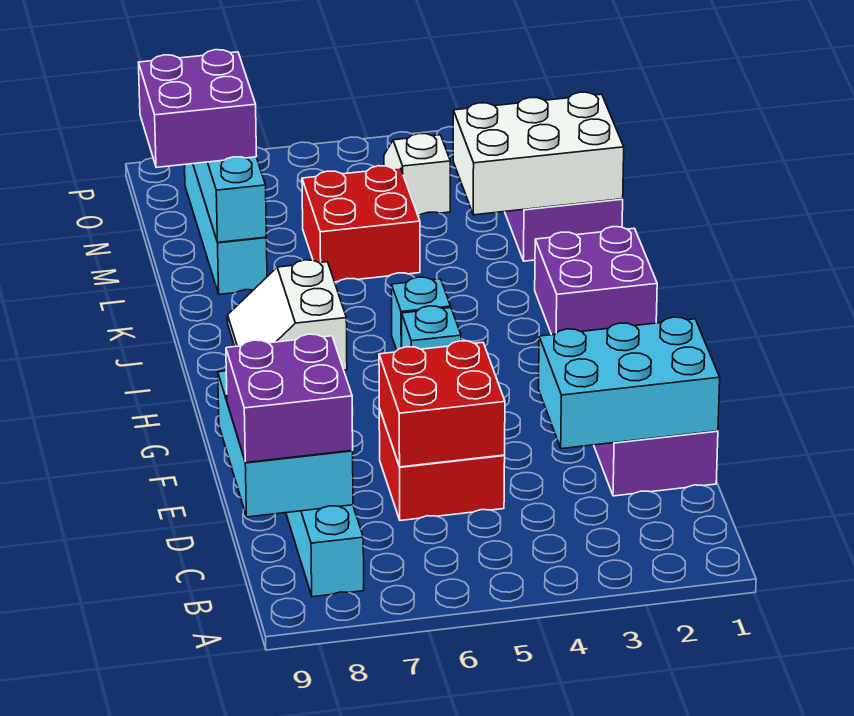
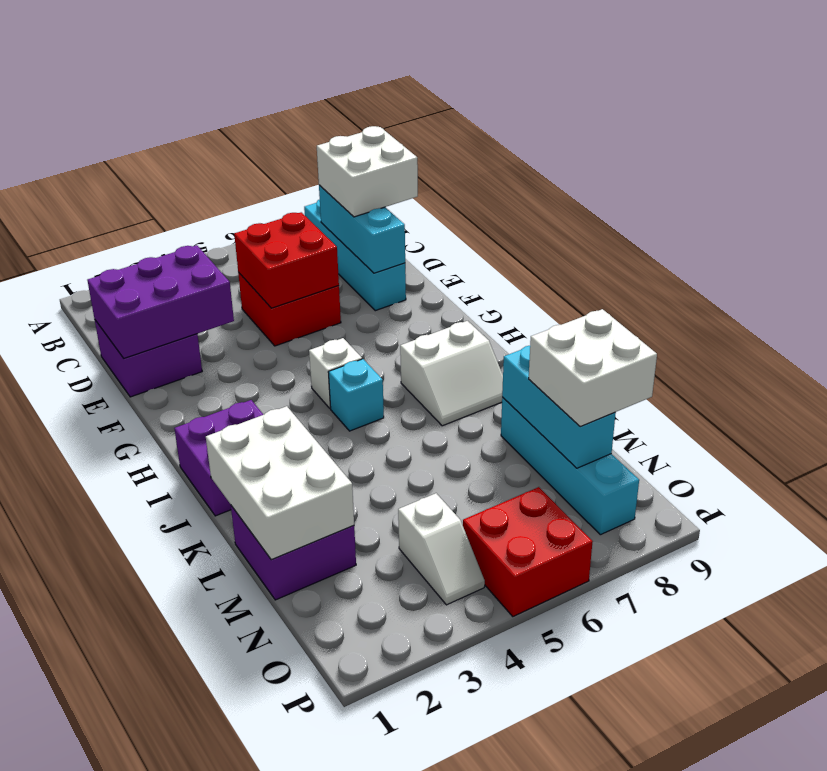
cyan brick C8:E9 level 2 -> cyan brick C8:E8 level 2
purple brick C8:D9 level 3 -> white brick C8:D9 level 3
cyan brick D1:E3 level 2 -> purple brick D1:E3 level 2
cyan brick H5 level 1 -> white brick H5 level 1
white slope I7:J8 level 1 top 7 -> white slope I7:J8 level 1 top I
white brick L1:M3 level 2 -> white brick K1:M2 level 2
red brick L5:M6 level 1 -> red brick O5:P6 level 1
purple brick M8:N9 level 3 -> white brick M8:N9 level 3

